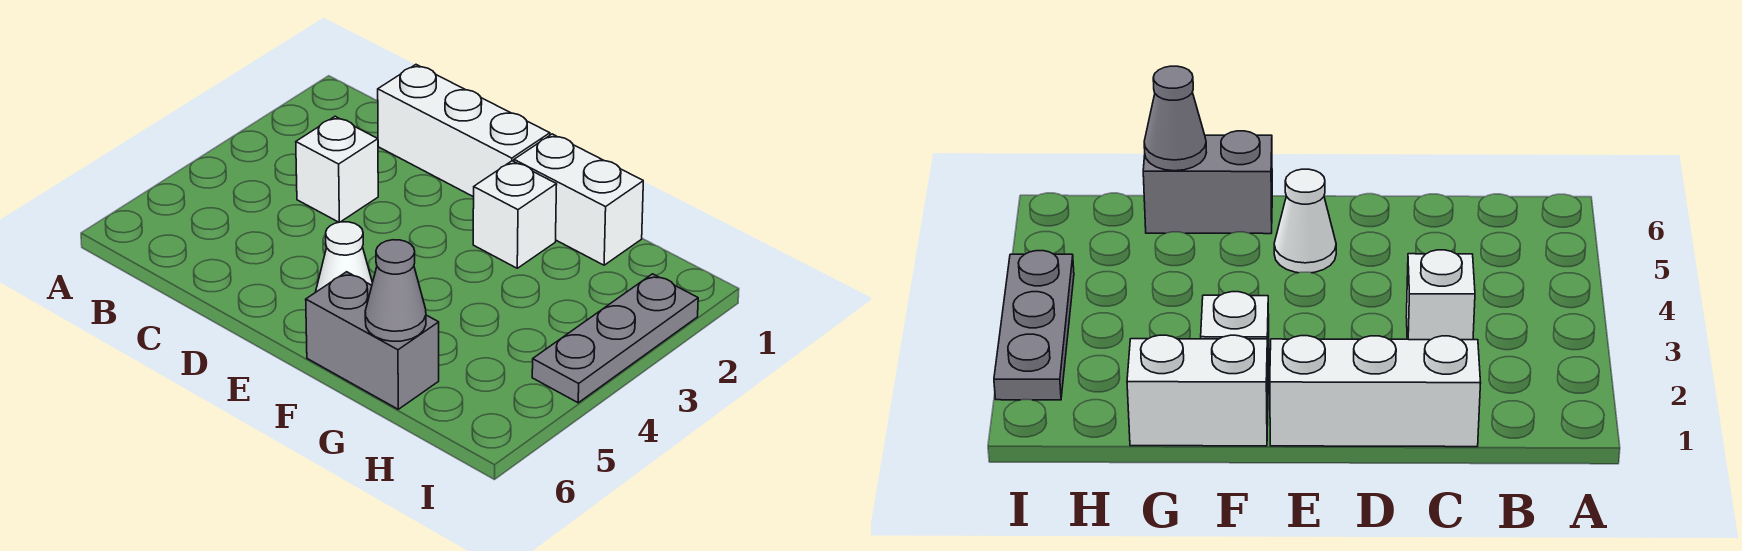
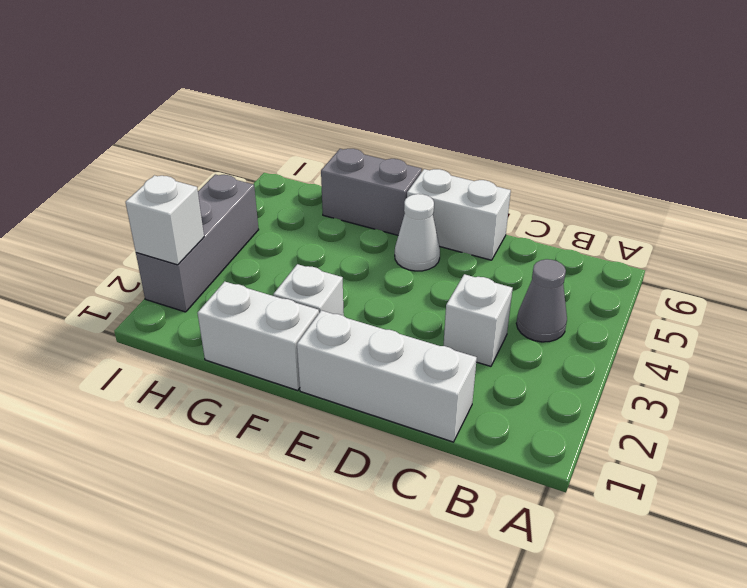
none -> white brick D6:E6 level 1
grey cone G6 level 2 -> grey cone B4 level 1
grey plate I2:I4 level 1 -> grey brick I2:I4 level 1
none -> white brick I2 level 2

